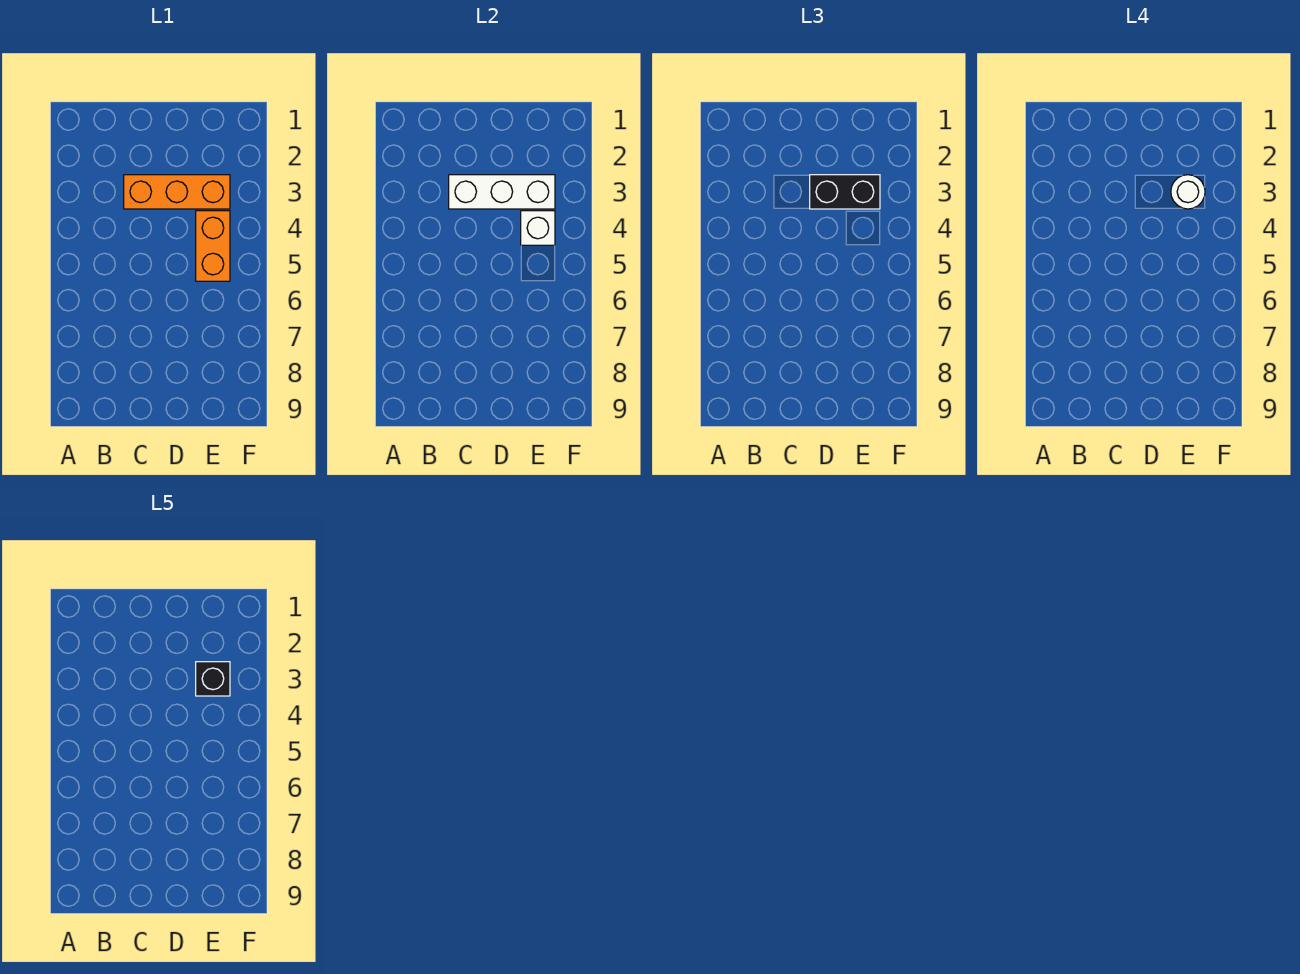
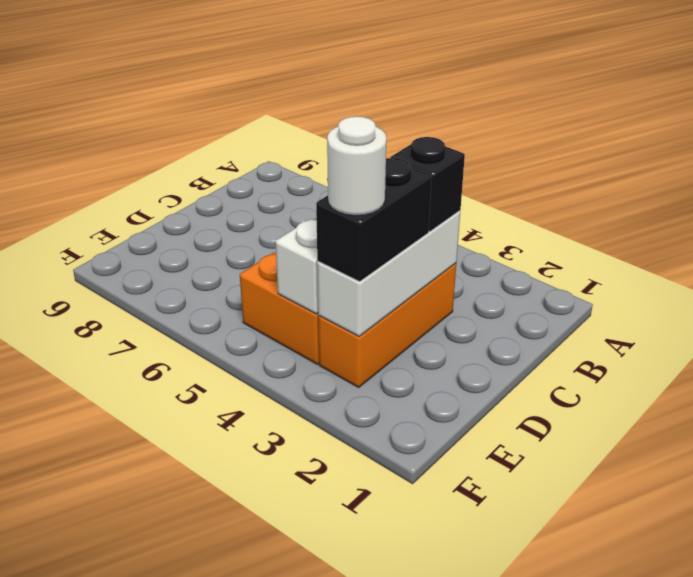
black brick E3 level 5 -> black brick C3 level 3

